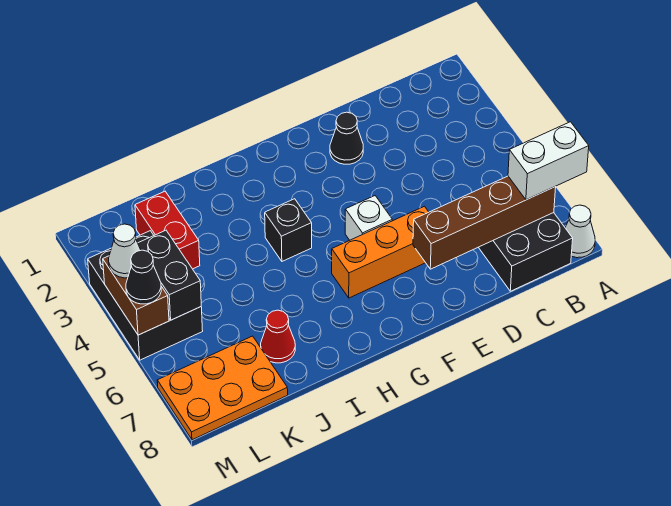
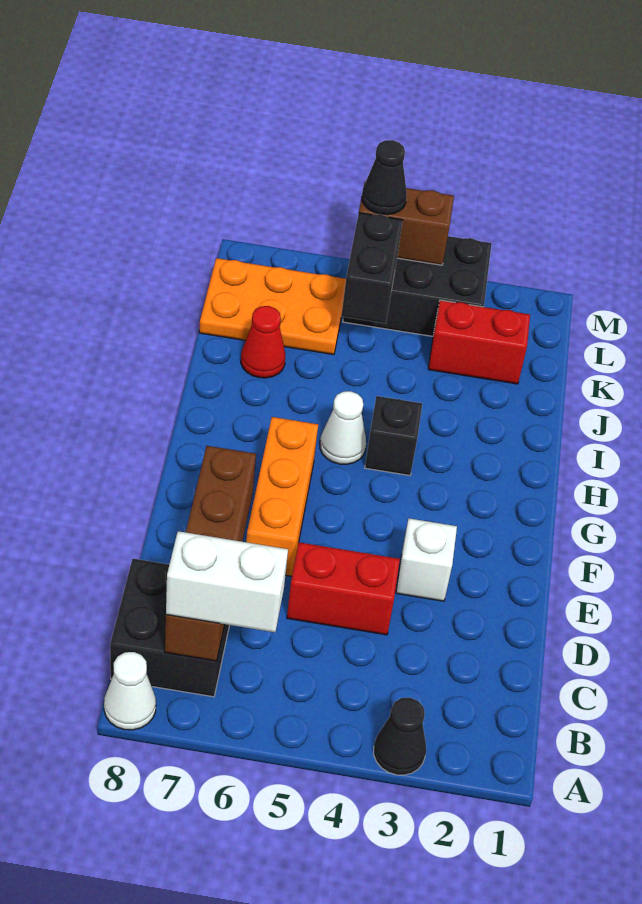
white brick A7:B7 level 3 -> white brick B6:B7 level 3
none -> red brick D4:D5 level 1
black cone E2 level 1 -> black cone A3 level 1
white brick F5 level 1 -> white brick E3 level 1
orange plate K7:M8 level 1 -> orange plate K6:L8 level 1
black brick L4:L5 level 2 -> black brick K5:L5 level 2
white cone M4 level 3 -> white cone H5 level 1

